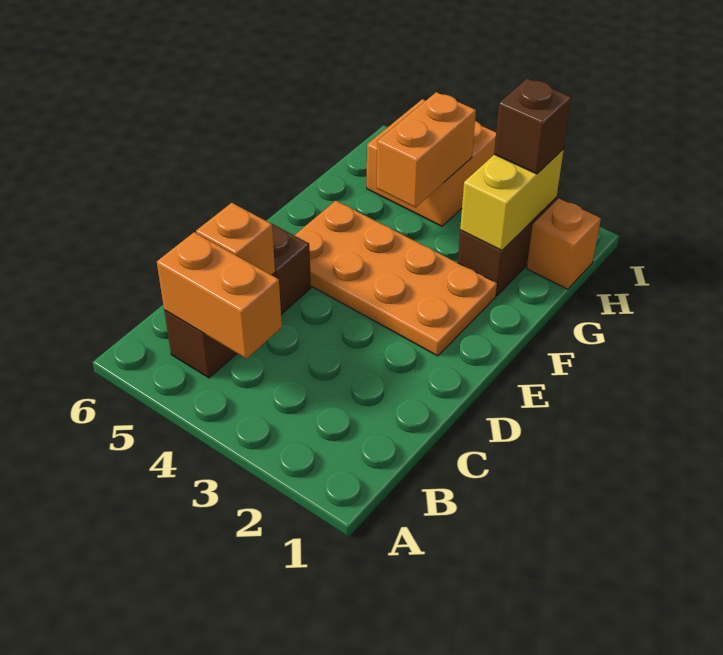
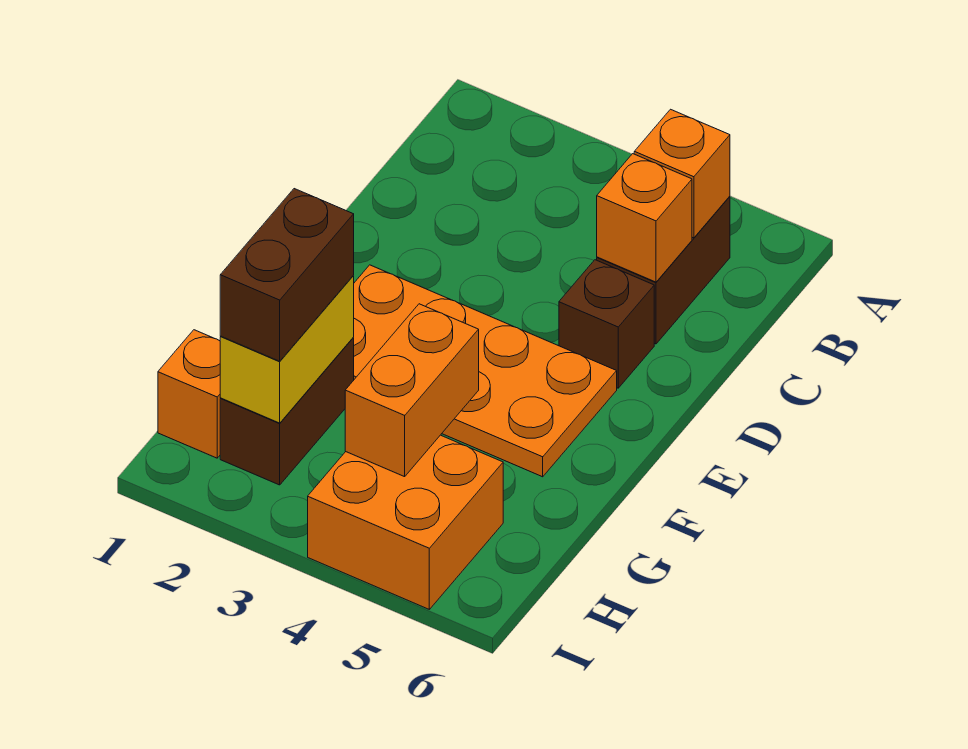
orange brick B4:B5 level 2 -> orange brick B5 level 2
brown brick H2 level 3 -> brown brick G2:H2 level 3

